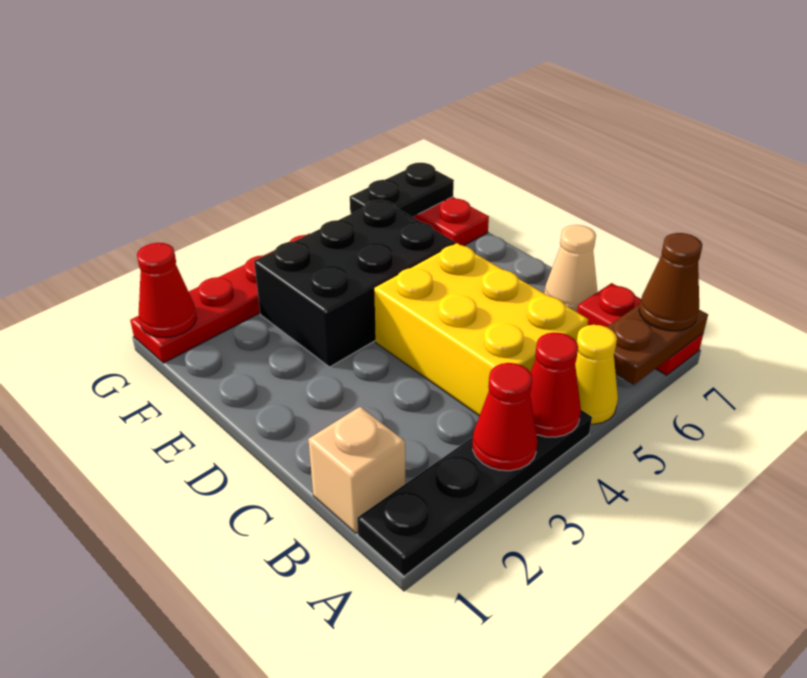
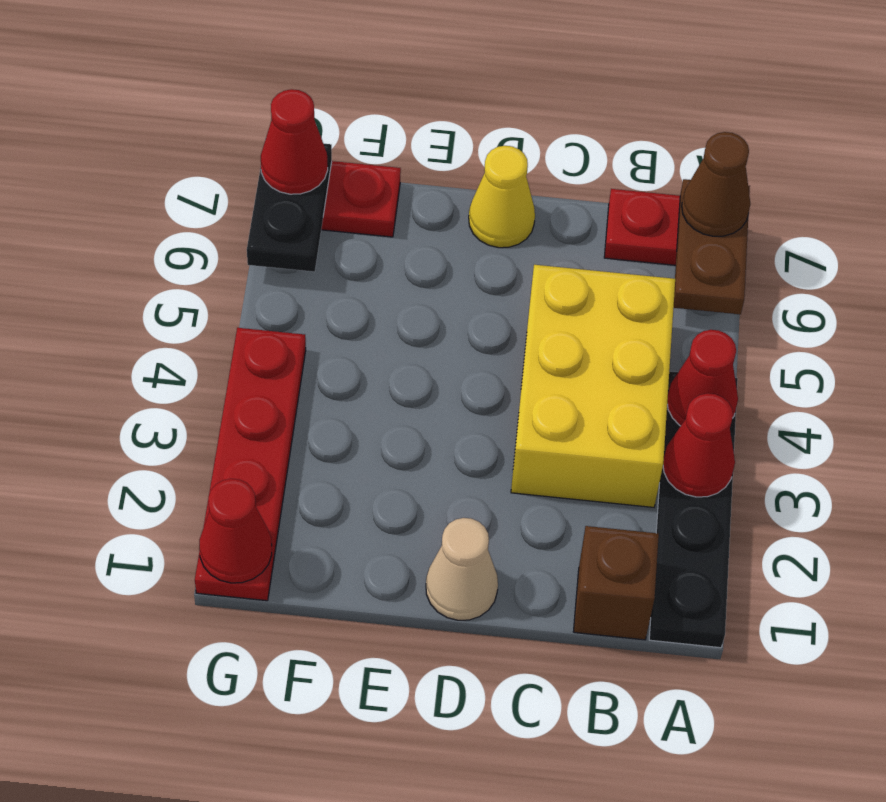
yellow cone A5 level 1 -> yellow cone D7 level 1
tan brick B1 level 1 -> brown brick B1 level 1
yellow brick B4:D5 level 1 -> yellow brick B3:C5 level 1
tan cone C7 level 1 -> tan cone D1 level 1
black brick E3:F5 level 1 -> none
none -> red cone G7 level 3

